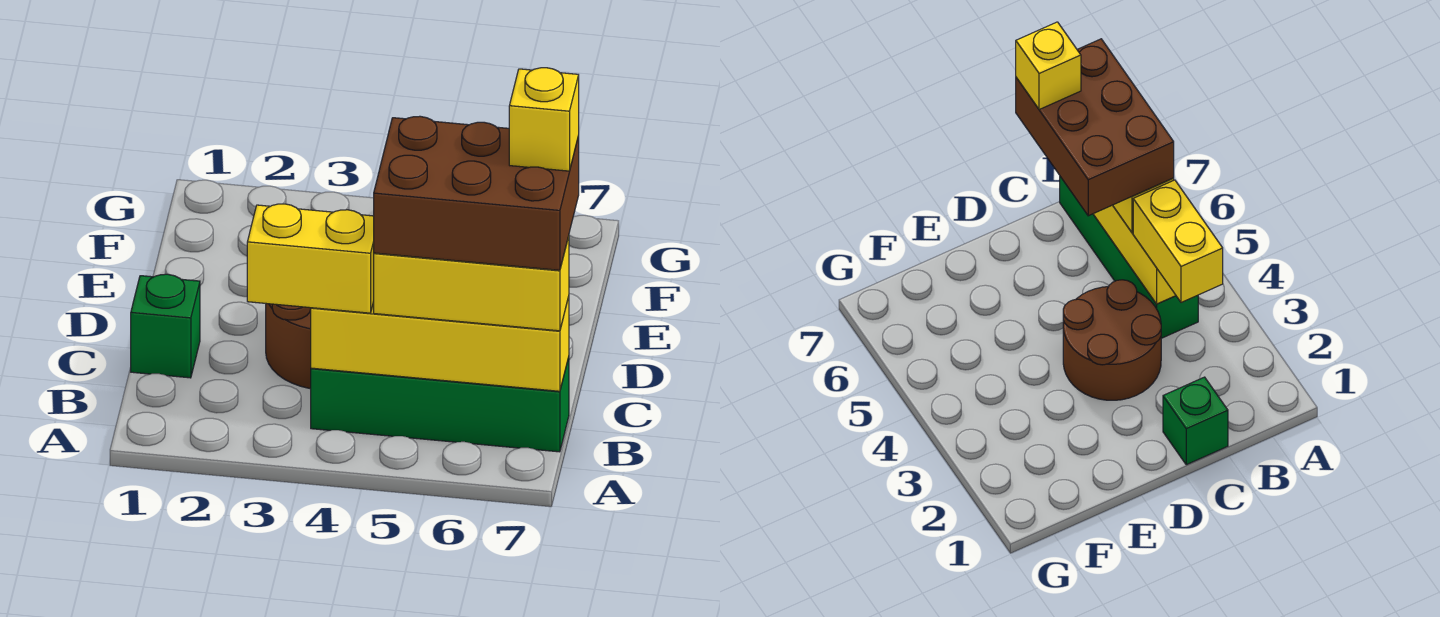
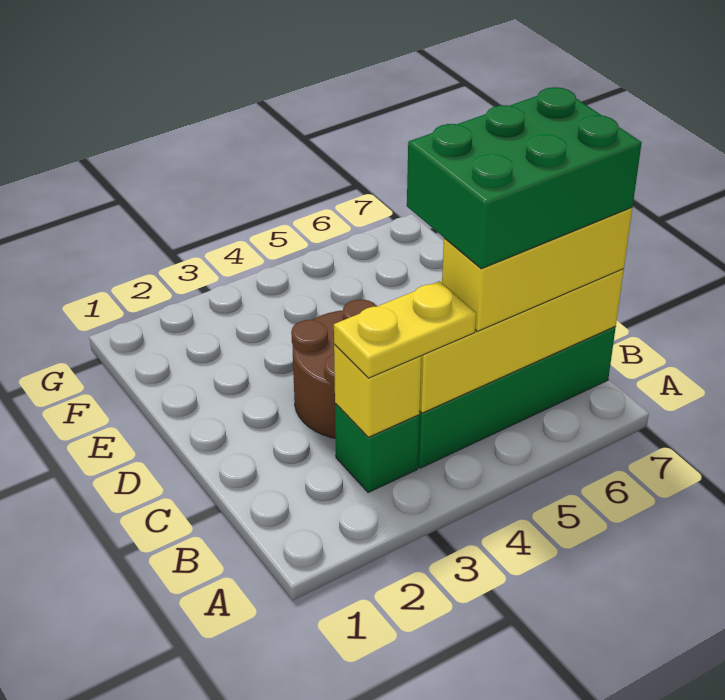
yellow brick B3:B4 level 3 -> yellow plate B3:B4 level 3
brown brick B5:C7 level 4 -> green brick B5:C7 level 4
green brick C1 level 1 -> green brick B3 level 1
yellow brick C7 level 5 -> yellow brick B3 level 2

